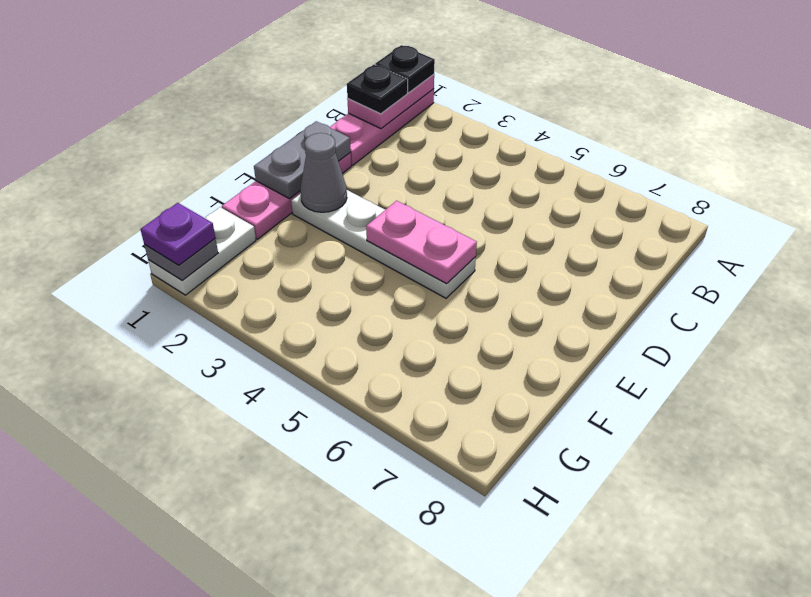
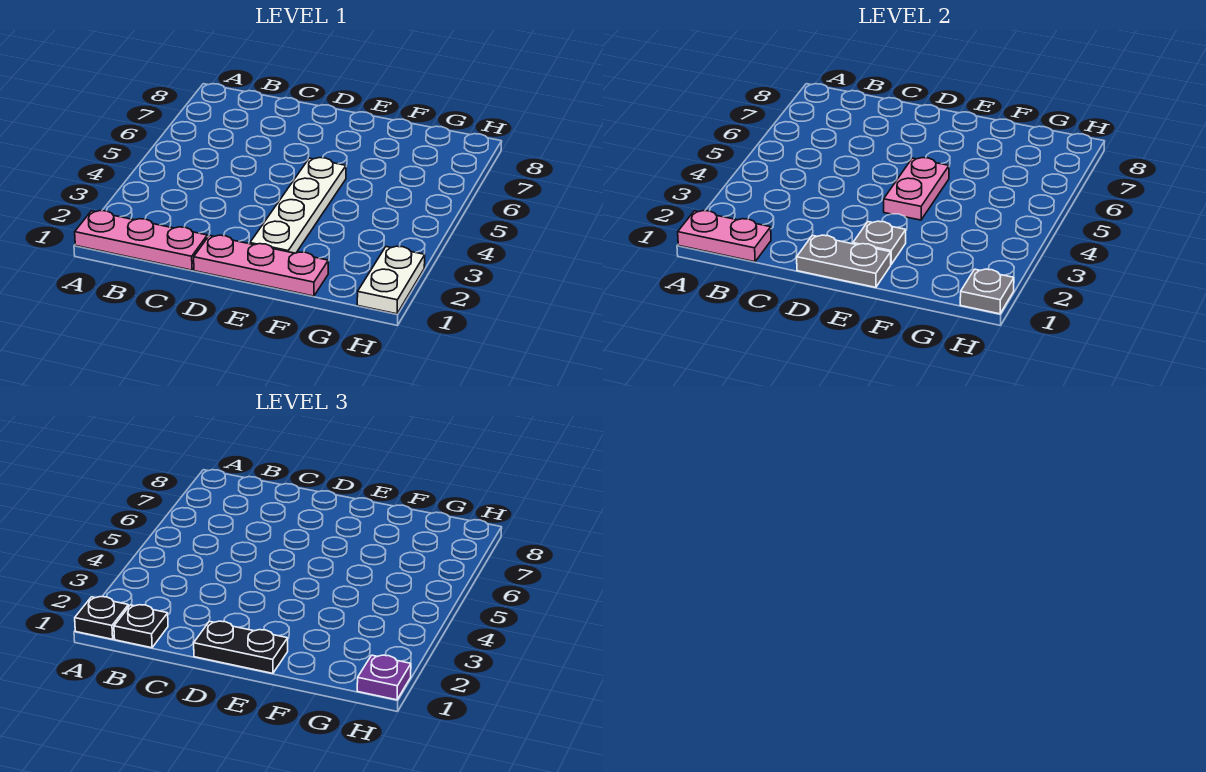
none -> black plate D1:E1 level 3
grey cone E2 level 2 -> grey plate E2 level 2
white plate G1:H1 level 1 -> white plate H1:H2 level 1

